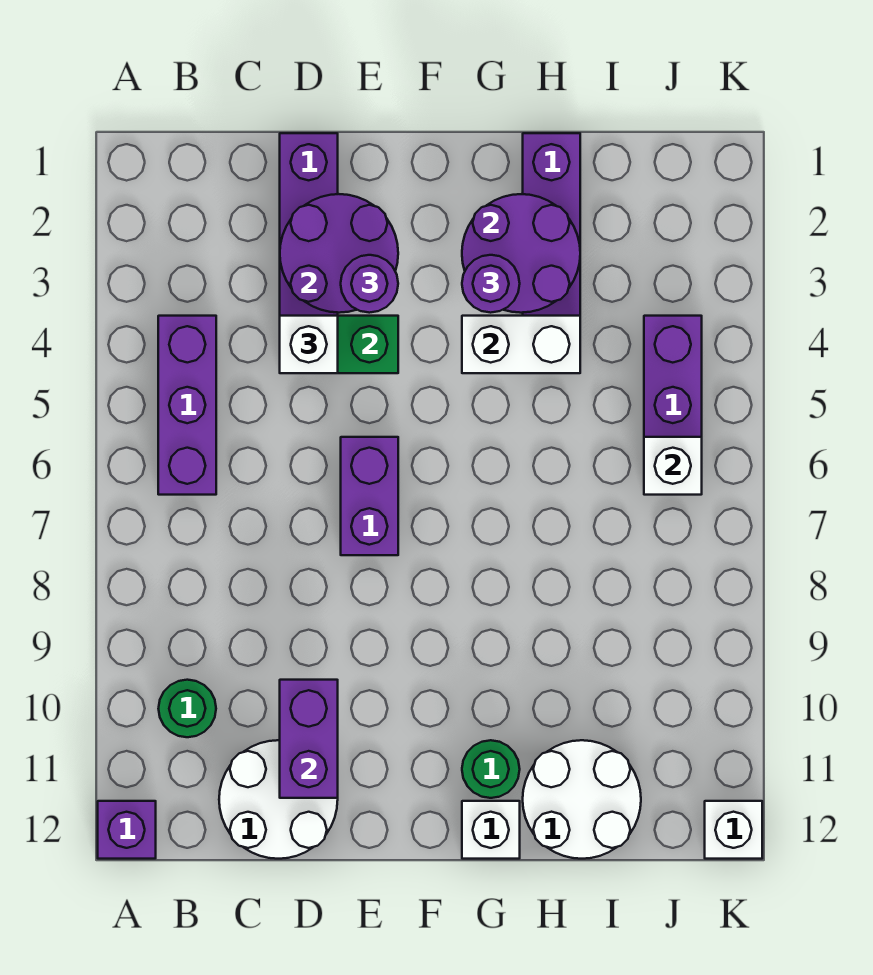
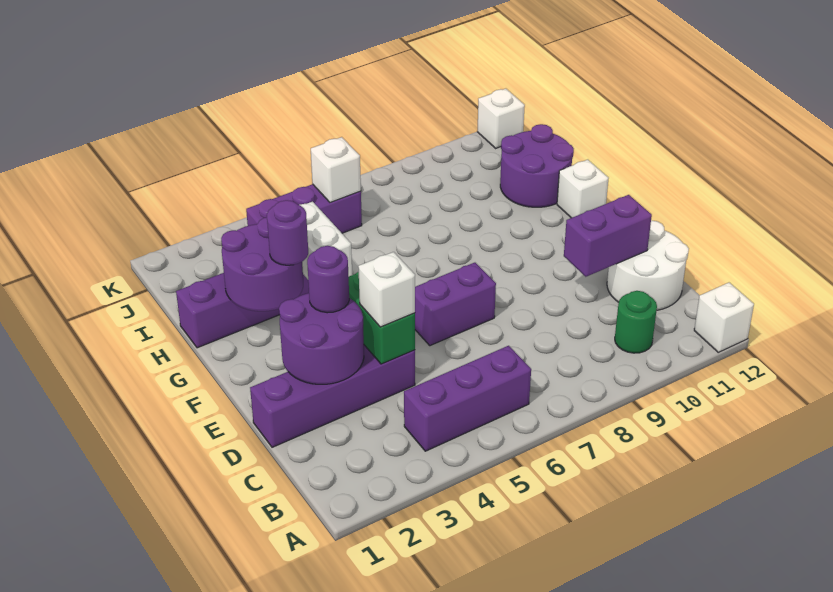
purple brick A12 level 1 -> white brick A12 level 1
green round brick G11 level 1 -> none
white round brick H11:I12 level 1 -> purple round brick H11:I12 level 1

